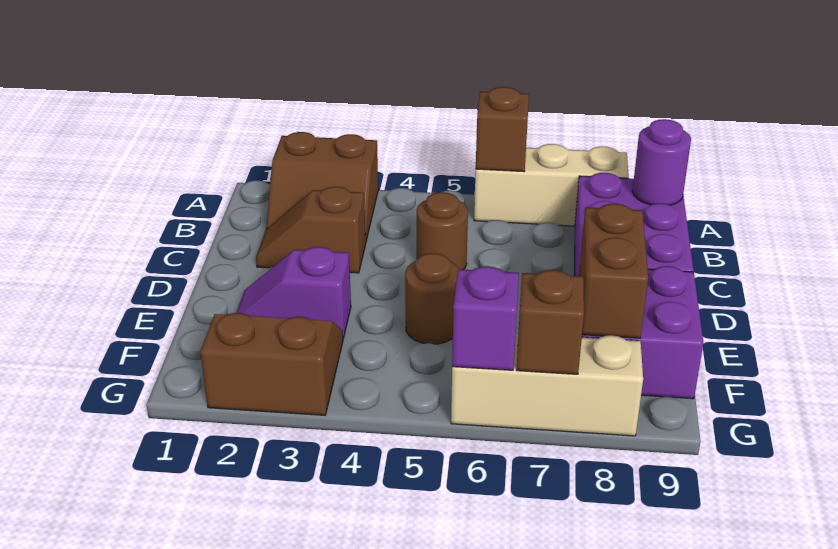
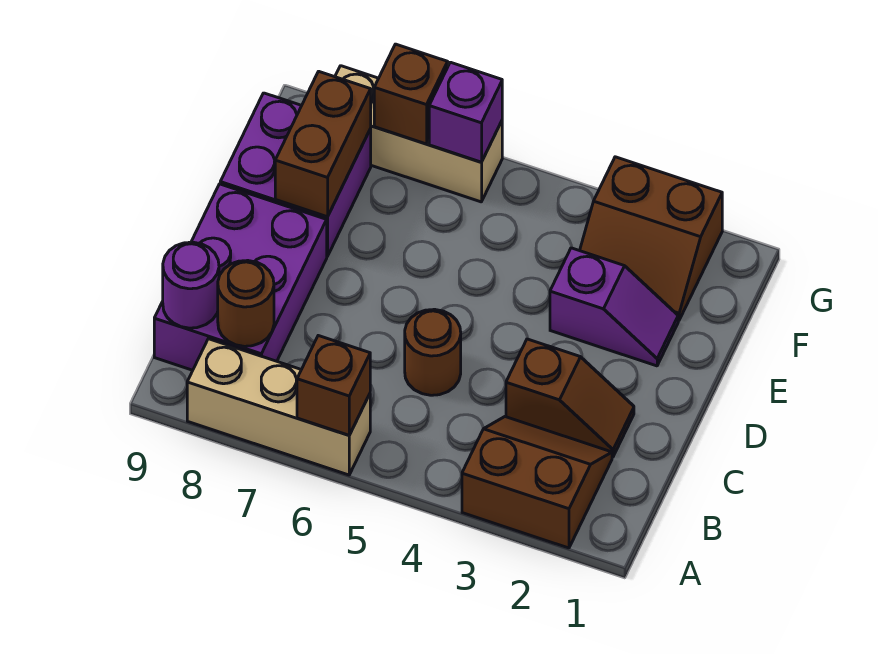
brown round brick E5 level 1 -> brown round brick B8 level 2

